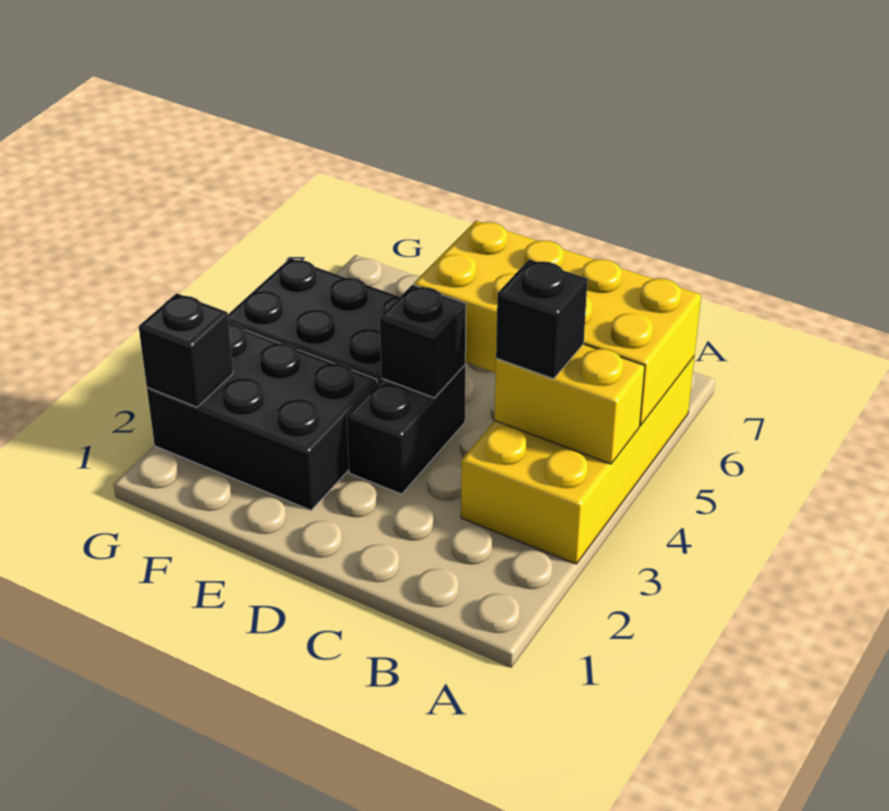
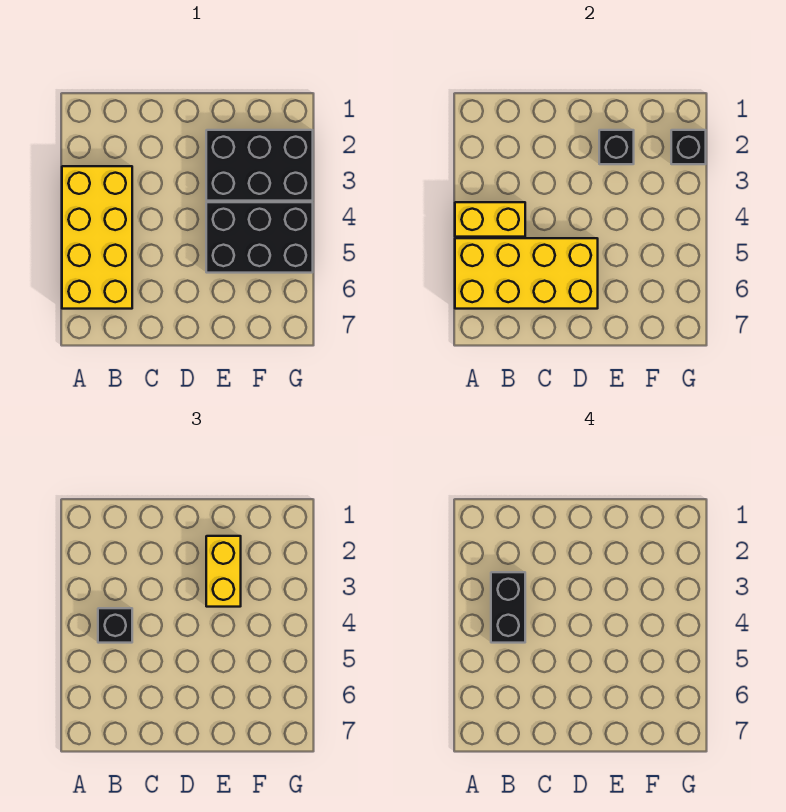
black brick D3:D4 level 1 -> black brick B3:B4 level 4
black brick D4 level 2 -> black brick E2 level 2
none -> yellow brick E2:E3 level 3

